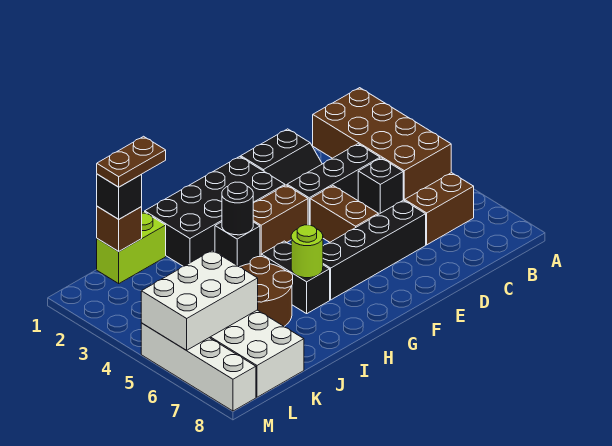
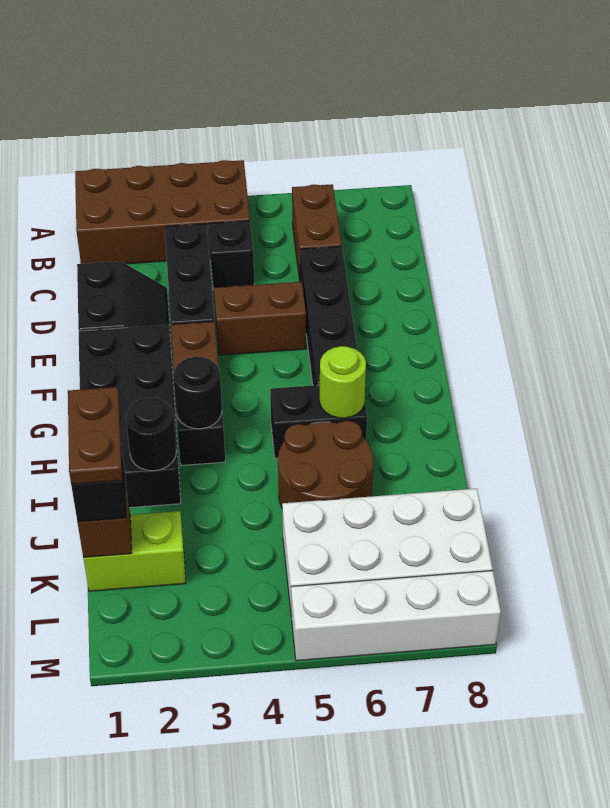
none -> black round brick I2 level 2
lime brick J1:K1 level 1 -> lime brick K1:K2 level 1
white brick K5:M6 level 2 -> none

